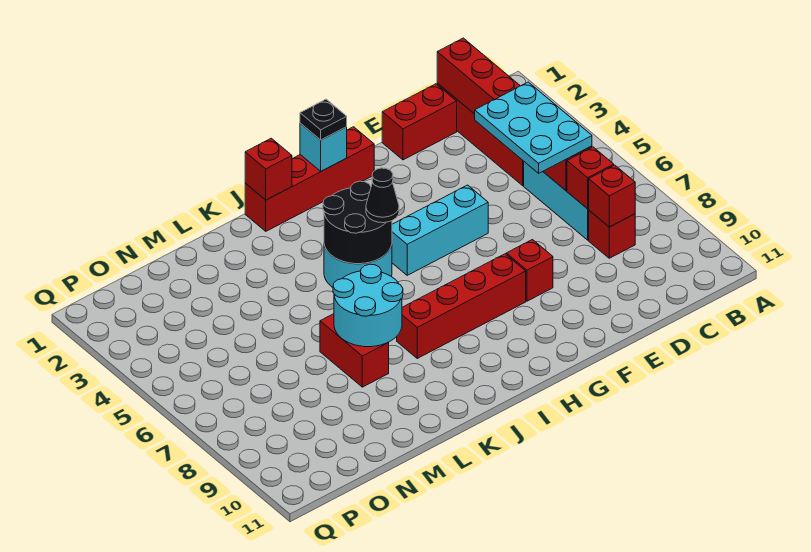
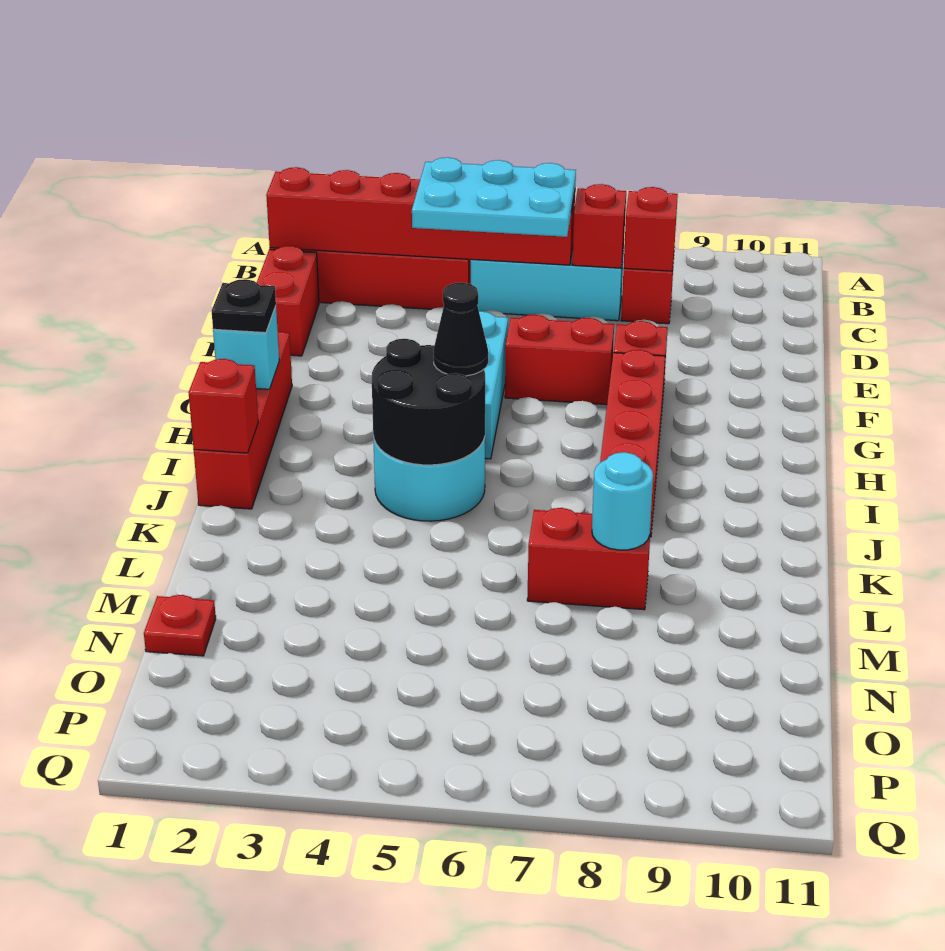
none -> red brick F6:F7 level 1
cyan round brick K7:L8 level 2 -> cyan round brick L8 level 2
none -> red plate N1 level 1

